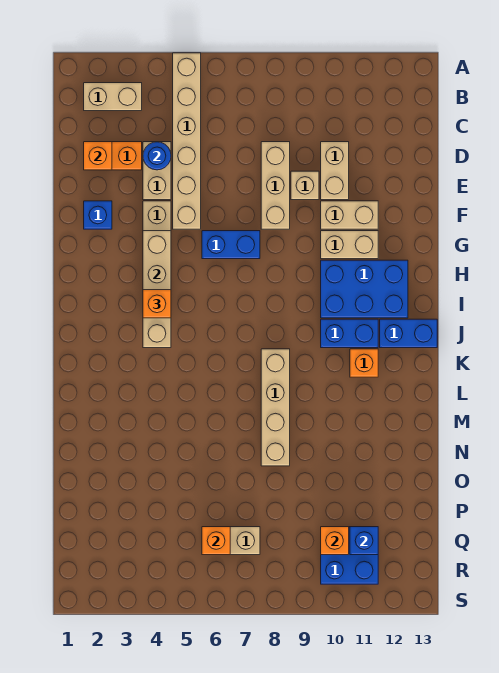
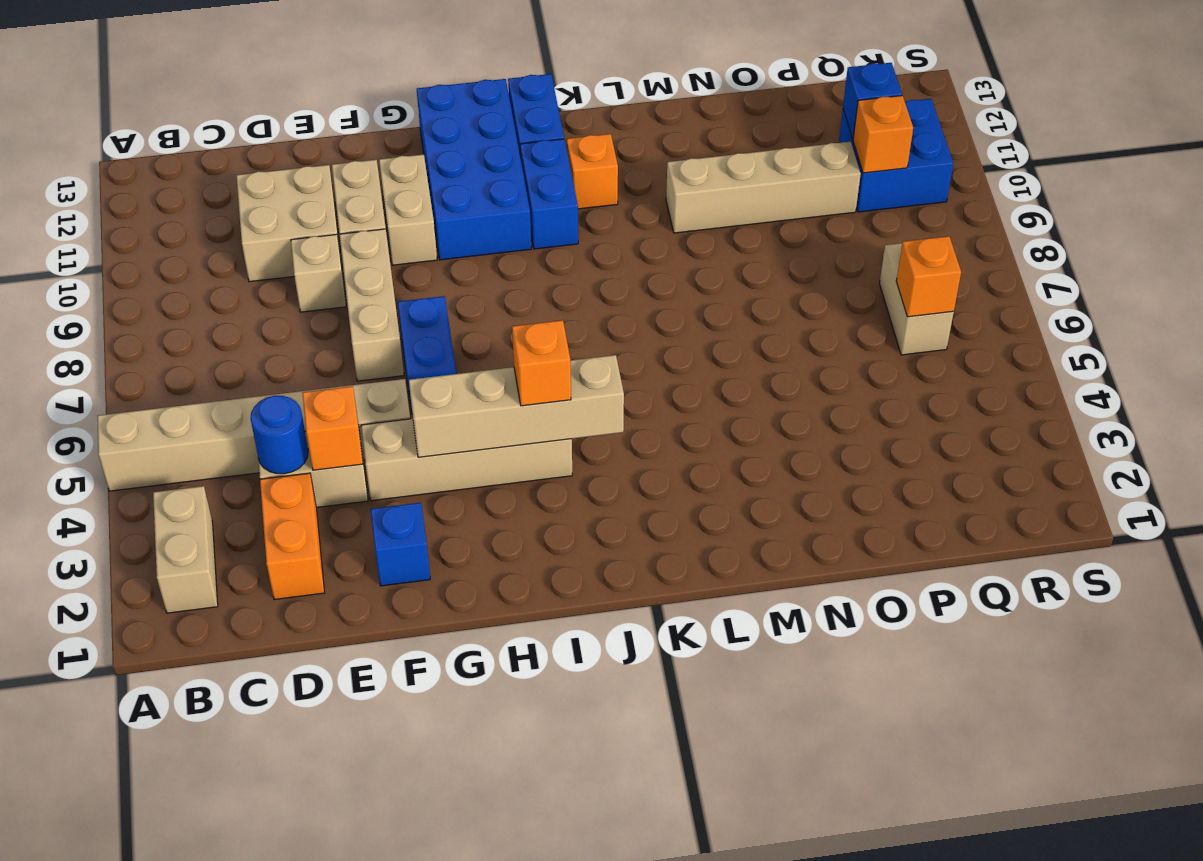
orange brick D2 level 2 -> orange brick E4 level 2
tan brick D8:F8 level 1 -> tan brick F7:F9 level 1
tan brick D10:E10 level 1 -> tan brick D10:E11 level 1
blue brick H10:I12 level 1 -> blue brick H10:I13 level 1
tan brick K8:N8 level 1 -> tan brick M10:P10 level 1

